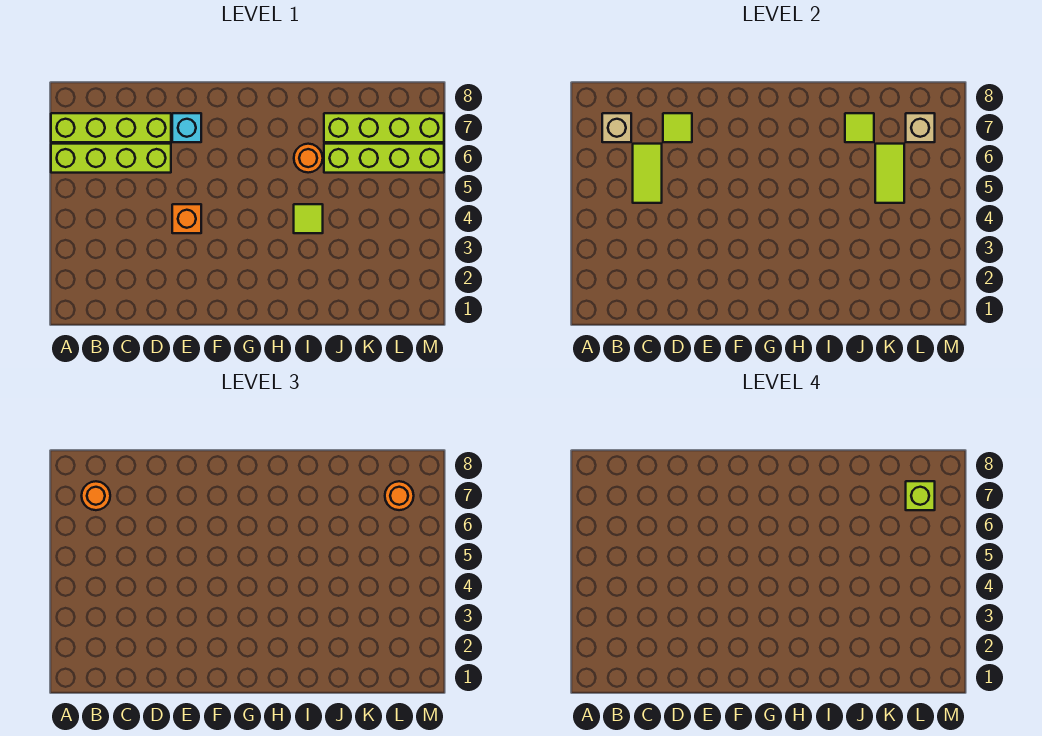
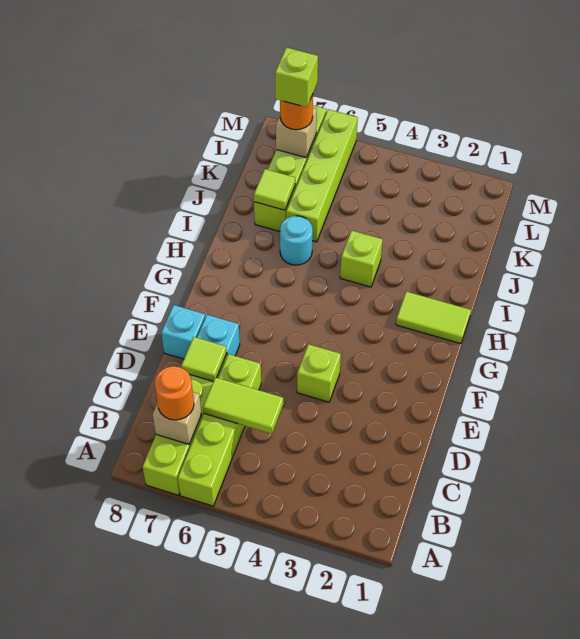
orange brick E4 level 1 -> lime brick E4 level 1
none -> cyan brick E8 level 1
lime tile I4 level 1 -> lime brick I4 level 1
orange round brick I6 level 1 -> cyan round brick I6 level 1
lime tile K5:K6 level 2 -> lime tile H1:H2 level 1

